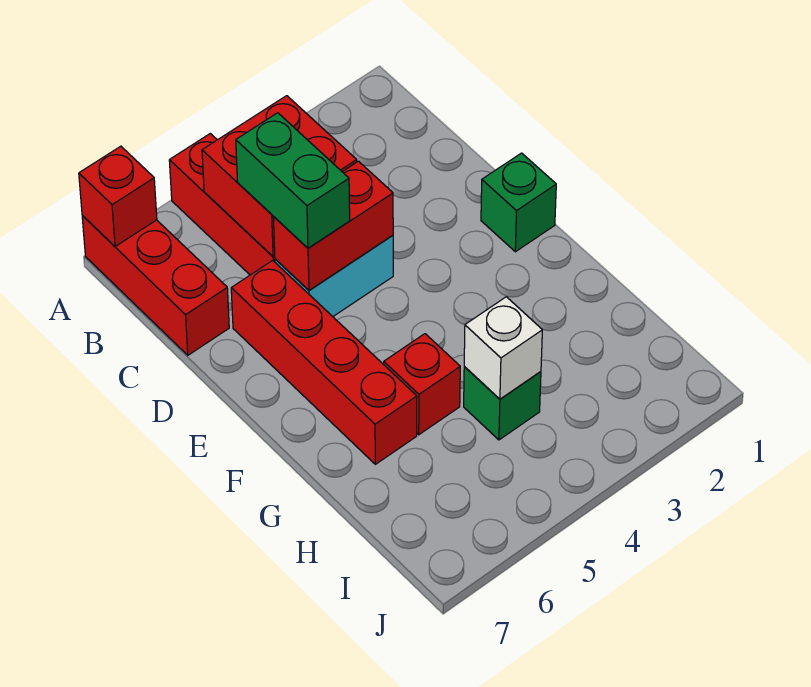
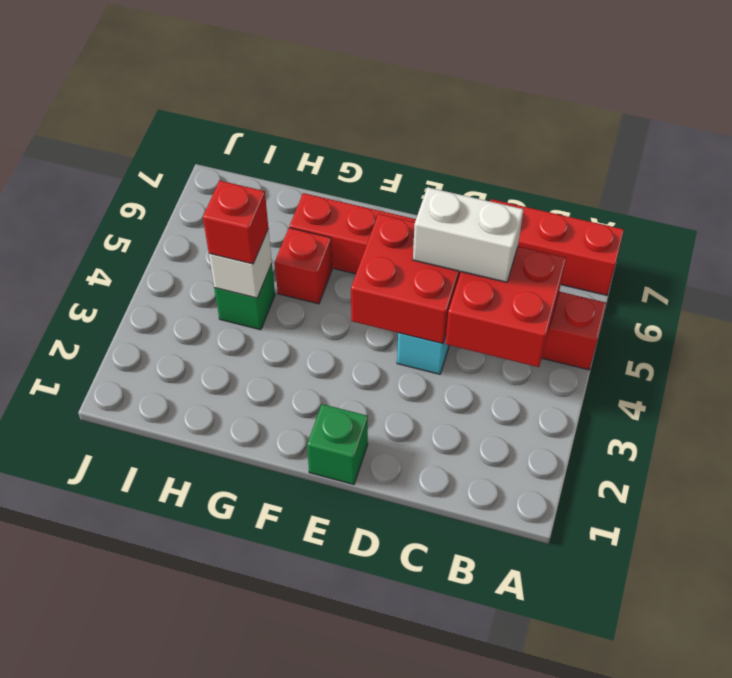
red brick A7 level 2 -> red brick H4 level 3
green brick C5:D5 level 3 -> white brick C5:D5 level 3
red brick D4:D5 level 2 -> red brick D4:E5 level 2

